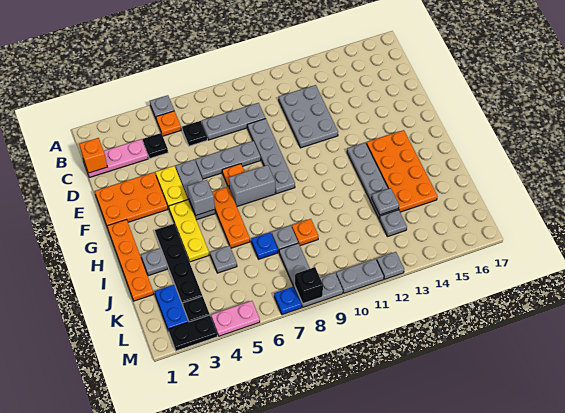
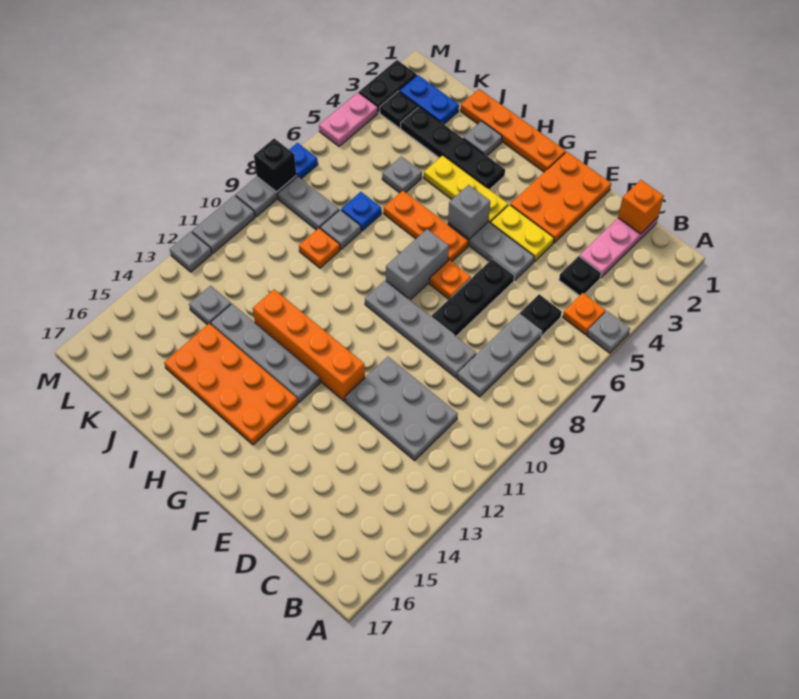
grey plate E6:E8 level 1 -> black plate E6:E8 level 1
none -> orange brick F12:I12 level 1
grey plate J13 level 2 -> none

